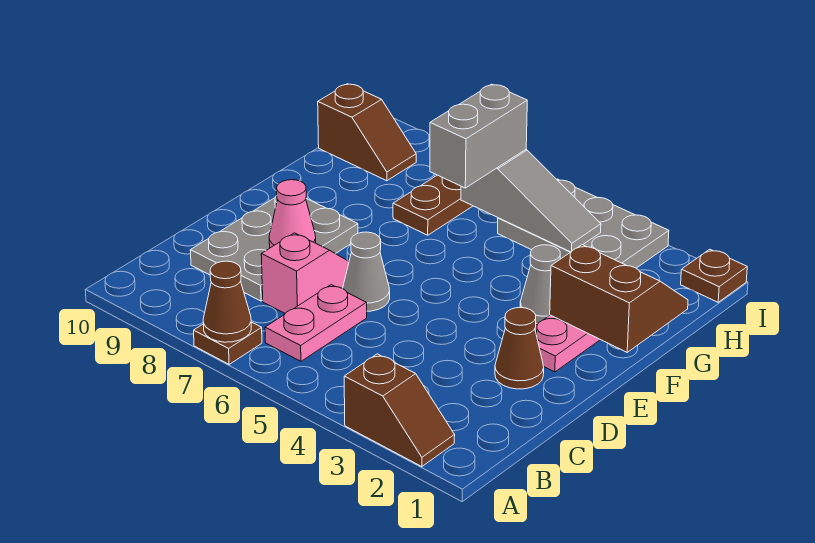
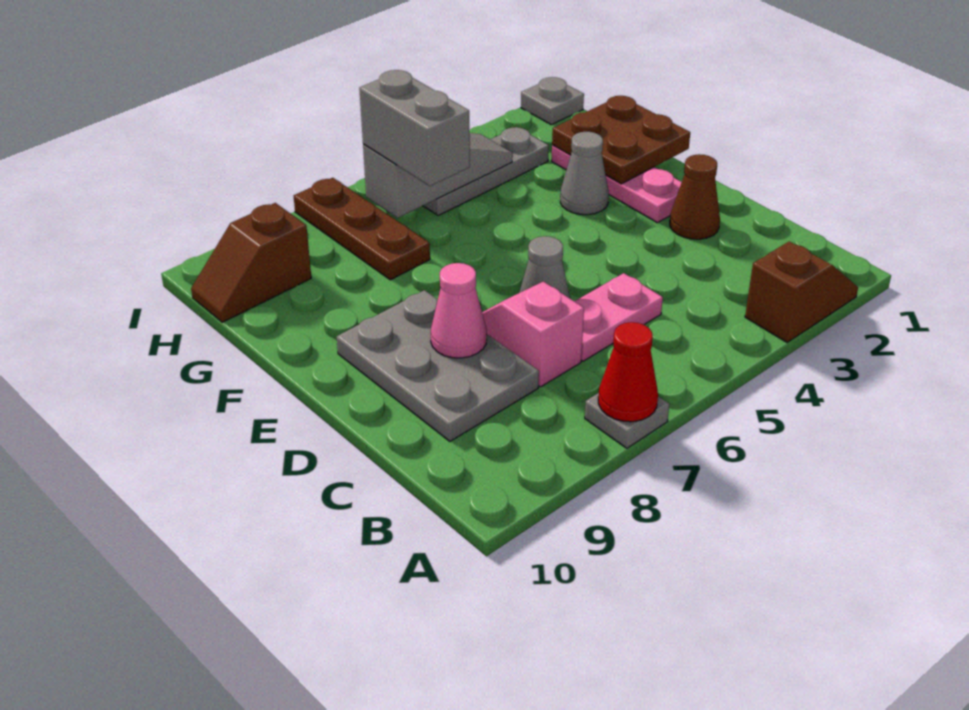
brown plate A7 level 1 -> grey plate A7 level 1
brown cone A7 level 2 -> red cone A7 level 2
pink plate B6:C6 level 1 -> pink plate C5:C6 level 1
brown slope F1:G2 level 2 top F -> brown plate F1:G2 level 2
grey plate H3:I5 level 1 -> grey plate H3:H5 level 1
brown slope H9:H10 level 1 top 10 -> brown slope H9:H10 level 1 top 9
brown plate I1 level 1 -> grey plate I1 level 1

